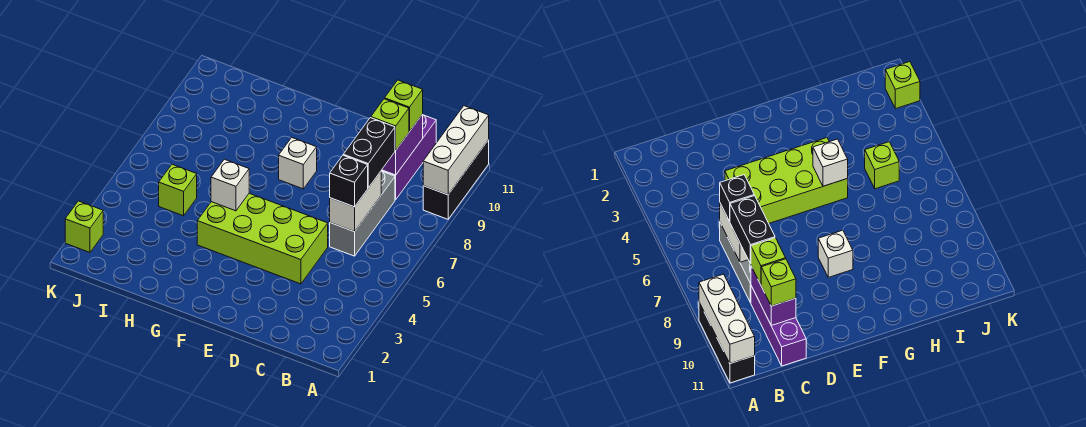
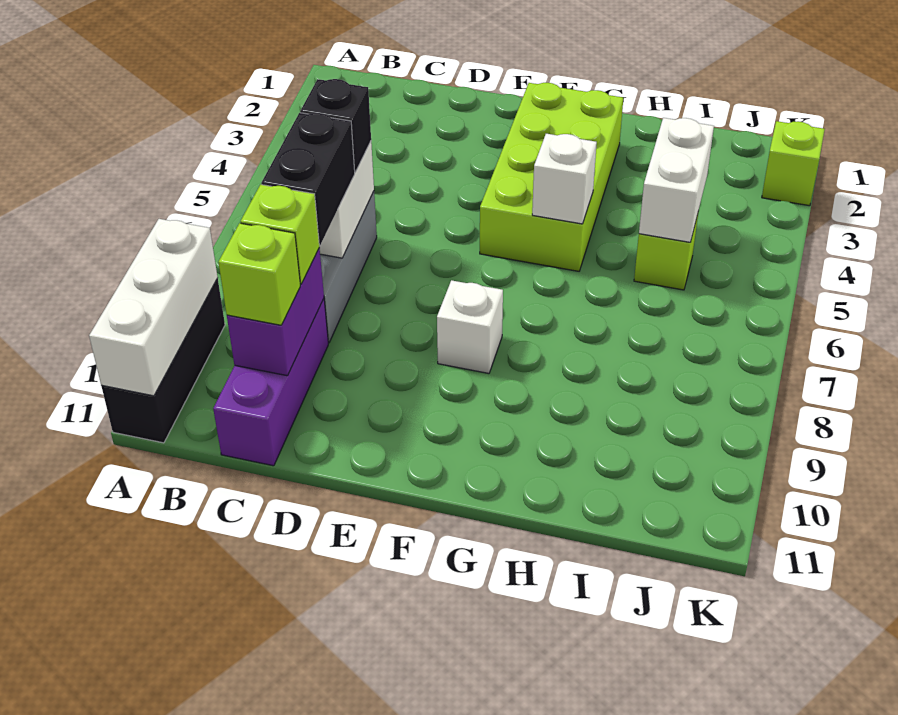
lime brick D4:G5 level 1 -> lime brick F2:G5 level 1
none -> white brick I4:I5 level 2

